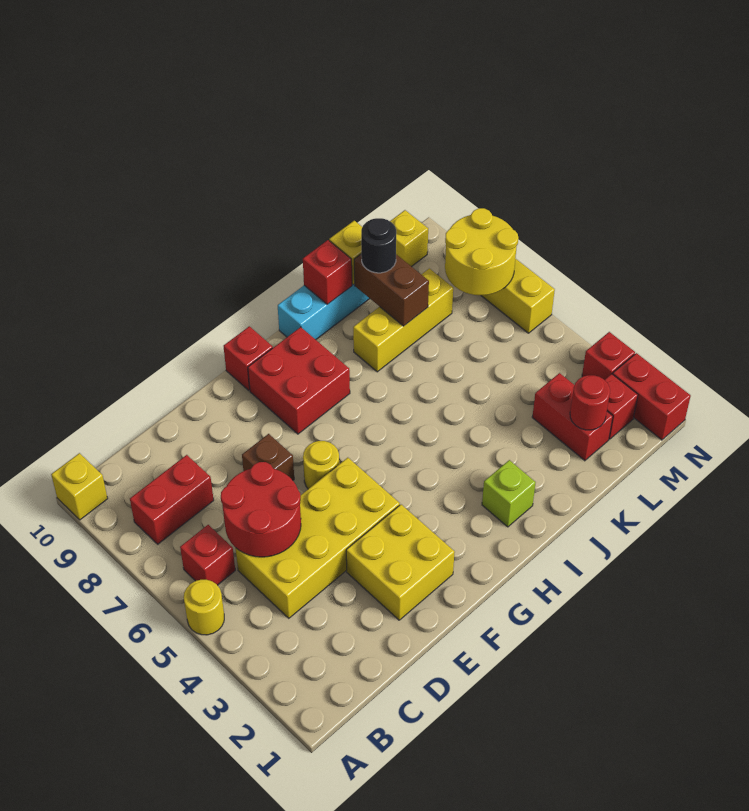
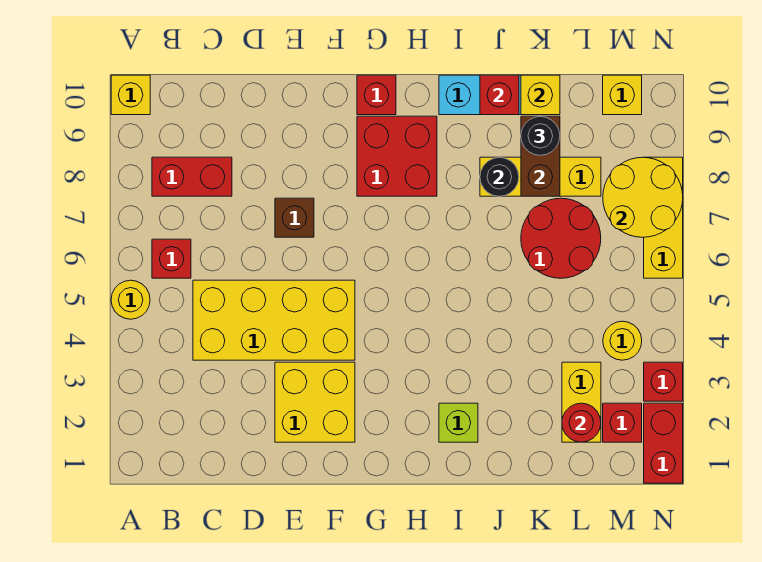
red round brick C5:D6 level 2 -> red round brick K6:L7 level 1
yellow round brick F6 level 1 -> yellow round brick M4 level 1
none -> black round brick J8 level 2
red brick L2:L3 level 1 -> yellow brick L2:L3 level 1

